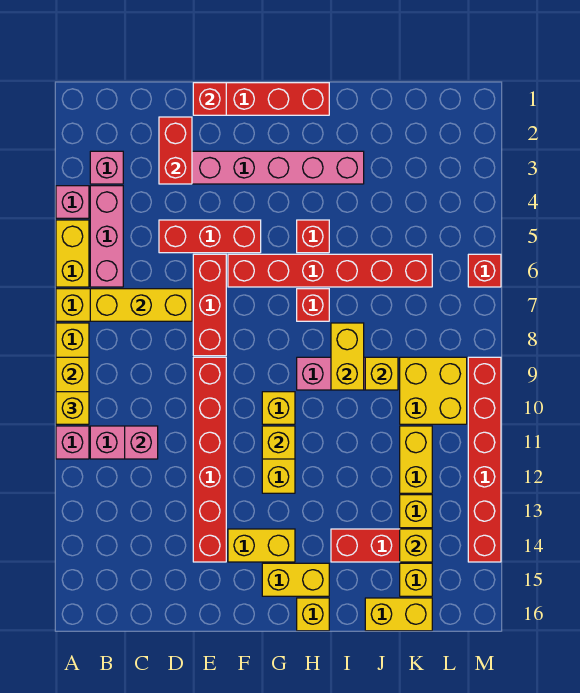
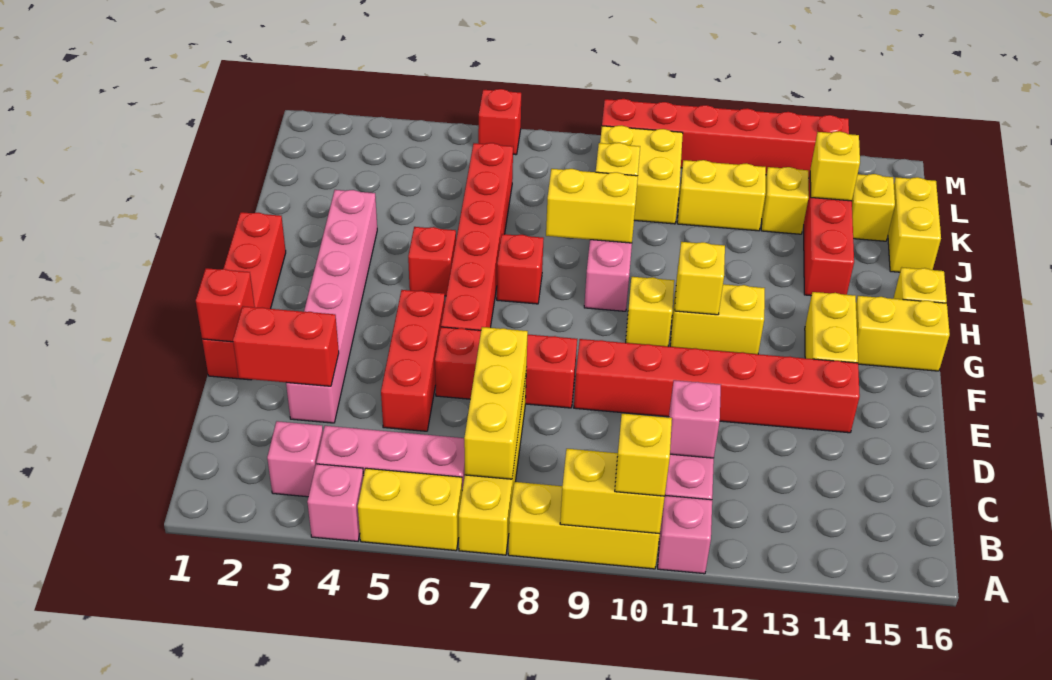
yellow brick G15:H15 level 1 -> yellow brick G15:G16 level 1

